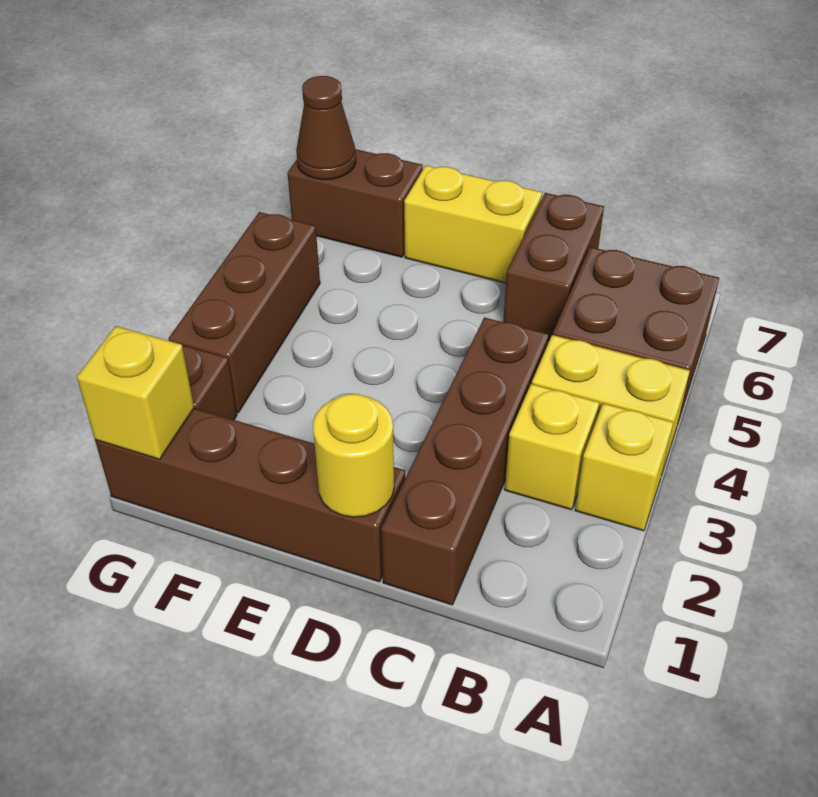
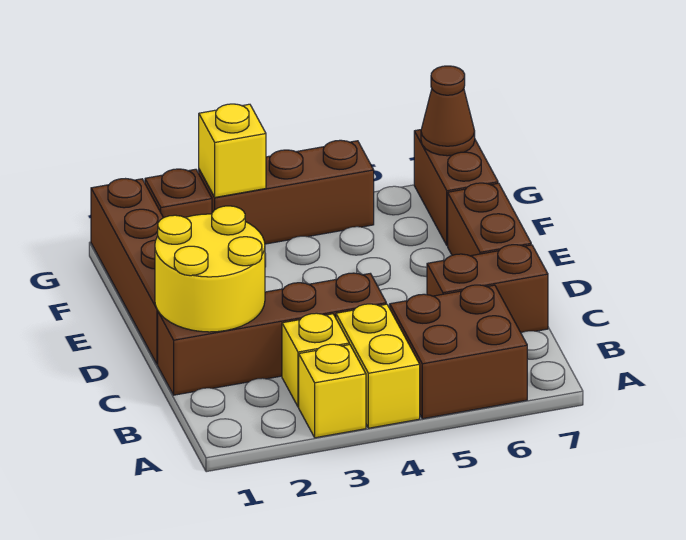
yellow round brick D1 level 2 -> yellow round brick C1:D2 level 2
yellow brick D7:E7 level 1 -> brown brick D7:E7 level 1
yellow brick G1 level 2 -> yellow brick G3 level 2

